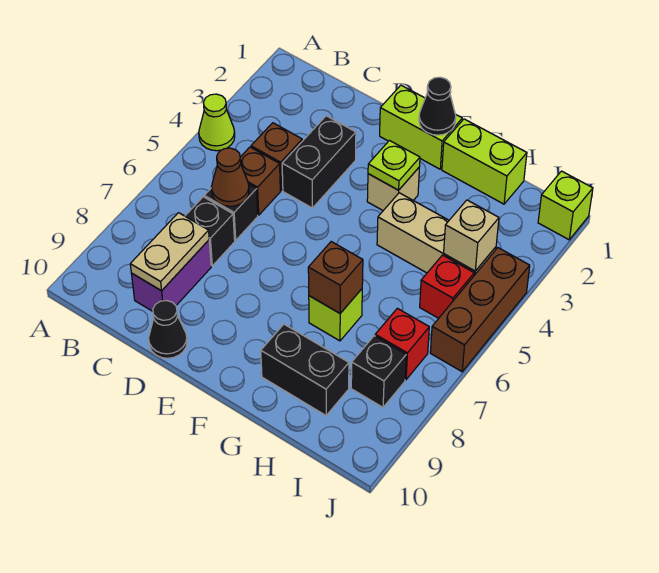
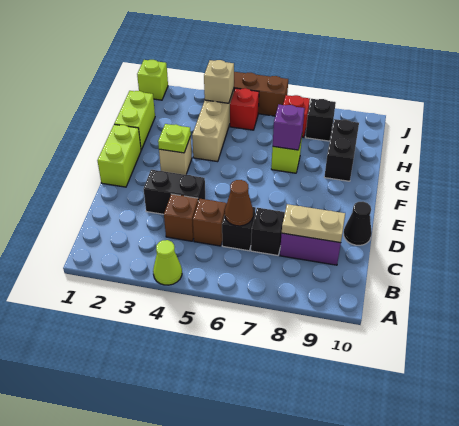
black cone F1 level 2 -> none
brown brick G7 level 2 -> purple brick G7 level 2

